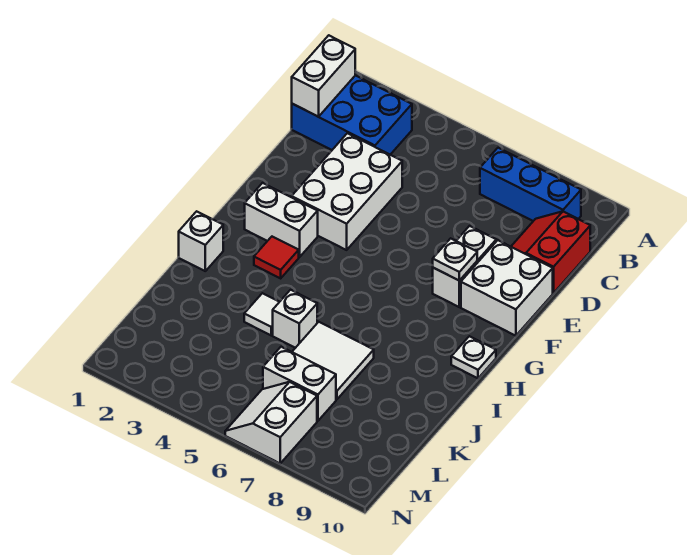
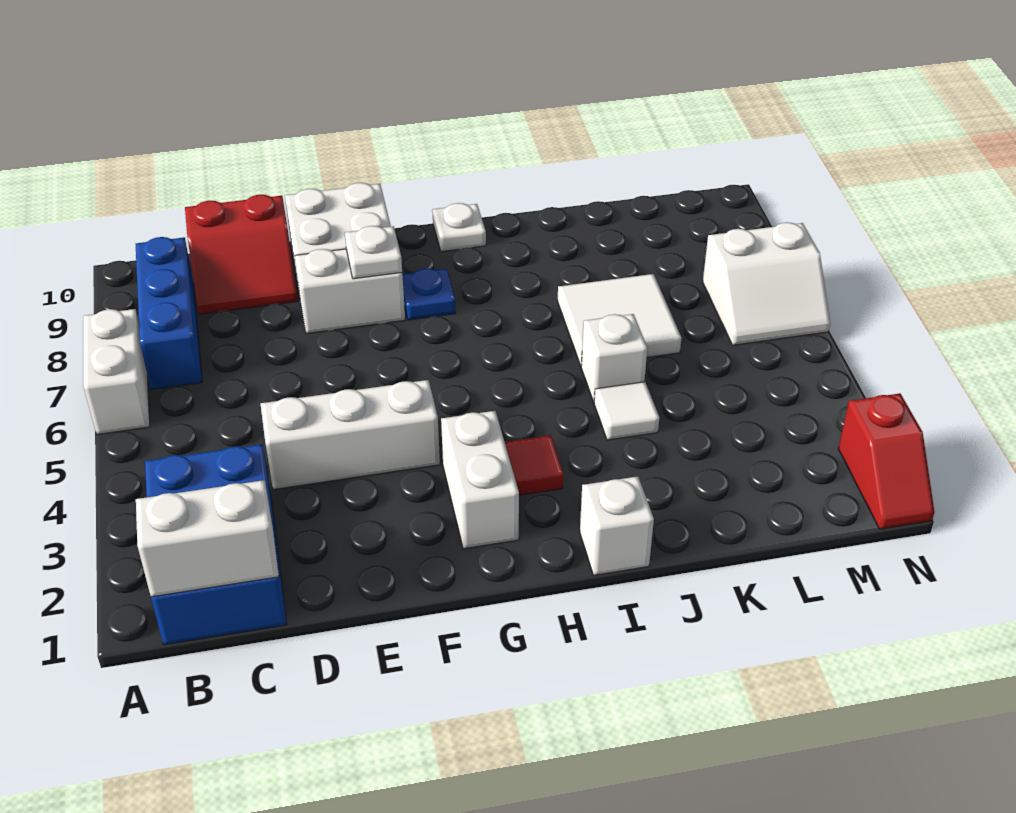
white brick D3:F4 level 1 -> white brick D4:F4 level 1
none -> blue plate G8 level 1
white brick L6:L7 level 1 -> white brick A6:A7 level 1
none -> red slope N1:N2 level 1 top 2

